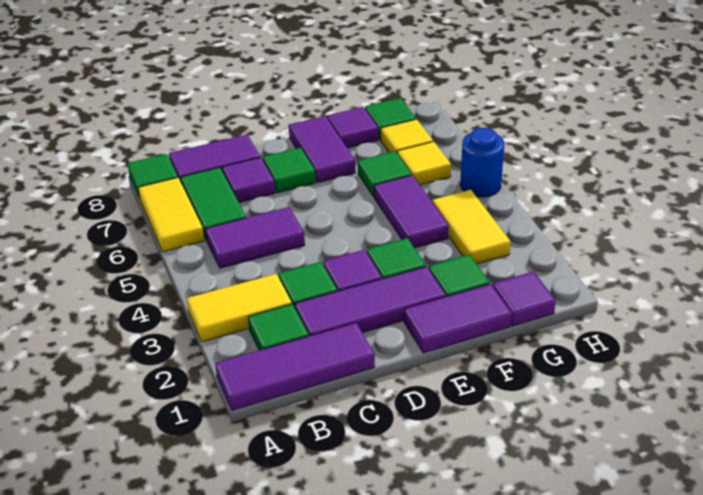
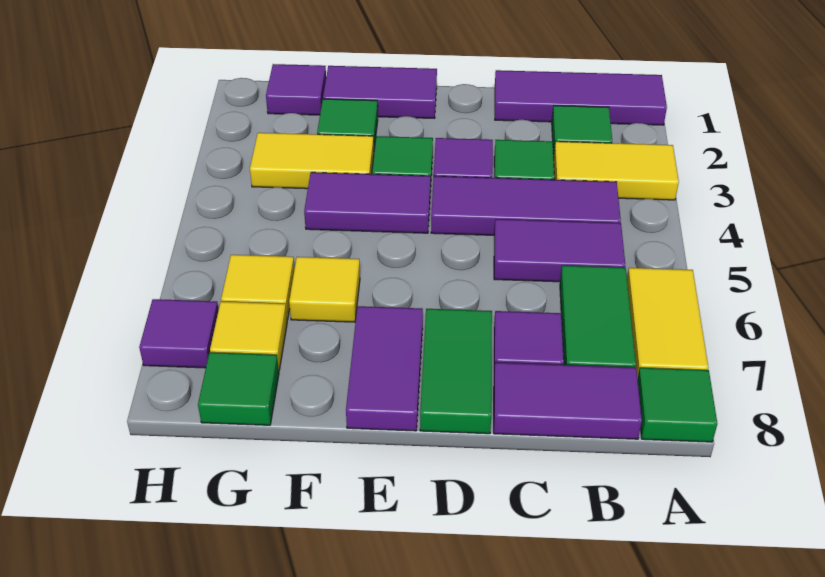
purple tile C2:E2 level 1 -> purple tile B4:D4 level 1
green tile D7 level 1 -> green tile D7:D8 level 1
purple tile F4:F5 level 1 -> purple tile E4:F4 level 1
green tile F6 level 1 -> yellow tile F6 level 1
purple tile F8 level 1 -> purple tile H7 level 1
yellow tile G3:G4 level 1 -> yellow tile F3:G3 level 1
blue round brick H5 level 1 -> none

